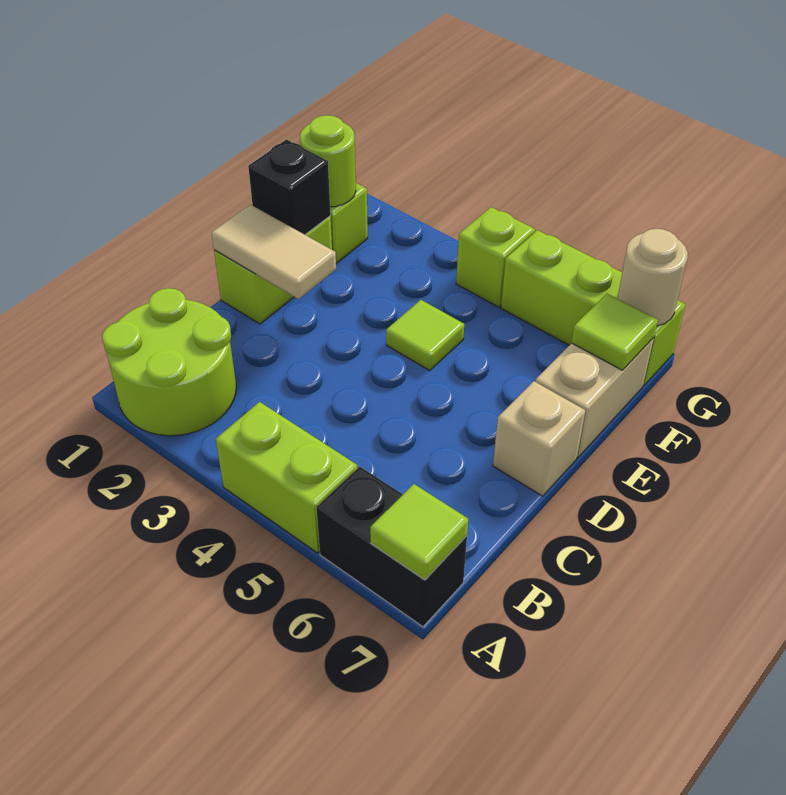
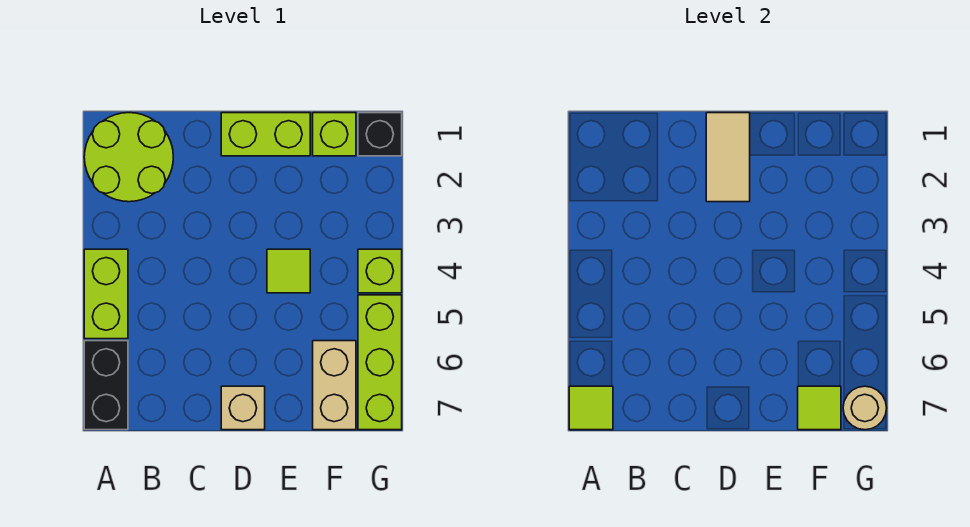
black brick E1 level 2 -> black brick G1 level 1
tan brick E7:F7 level 1 -> tan brick F6:F7 level 1
lime round brick F1 level 2 -> none

